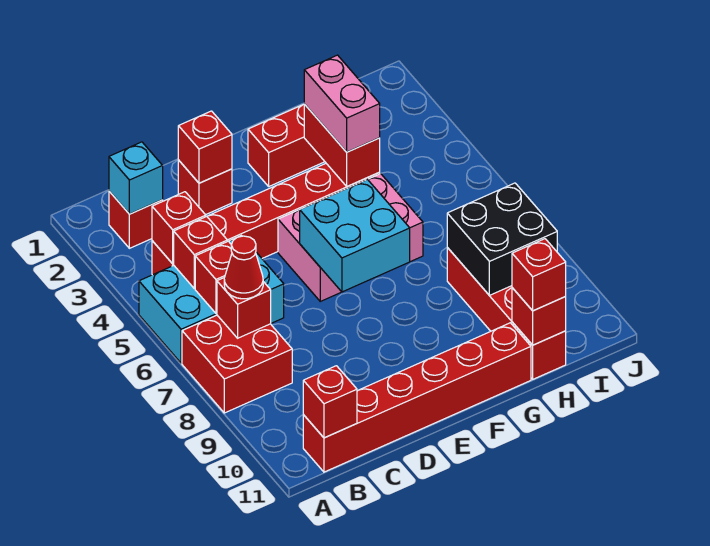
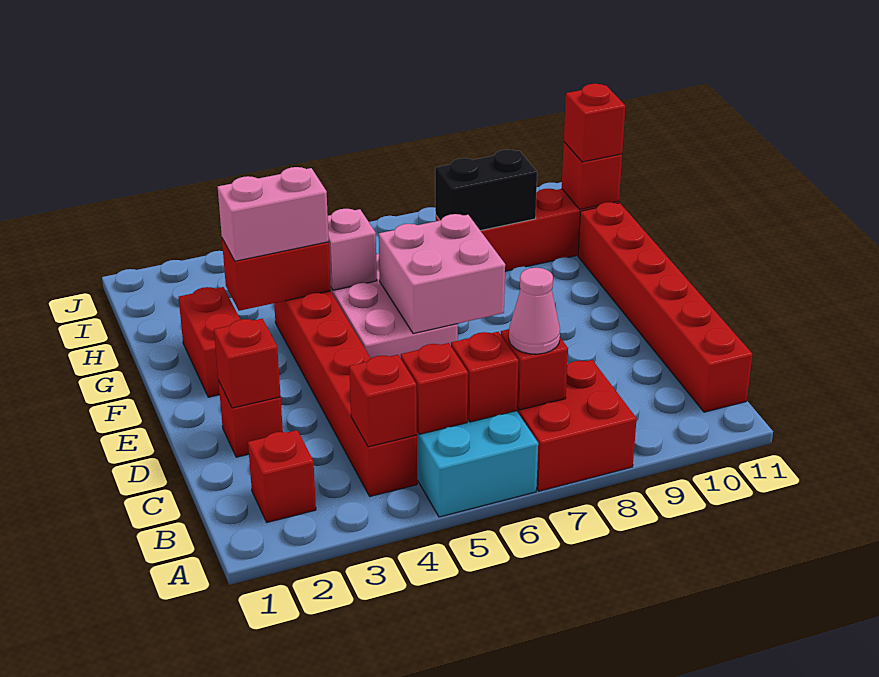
cyan brick B2 level 2 -> none
red cone B7 level 3 -> pink cone B7 level 3
red brick B11 level 2 -> none
cyan brick E6:F7 level 2 -> pink brick E6:F7 level 2
none -> pink brick G5 level 2
black brick H8:I9 level 2 -> black brick H8:H9 level 2

